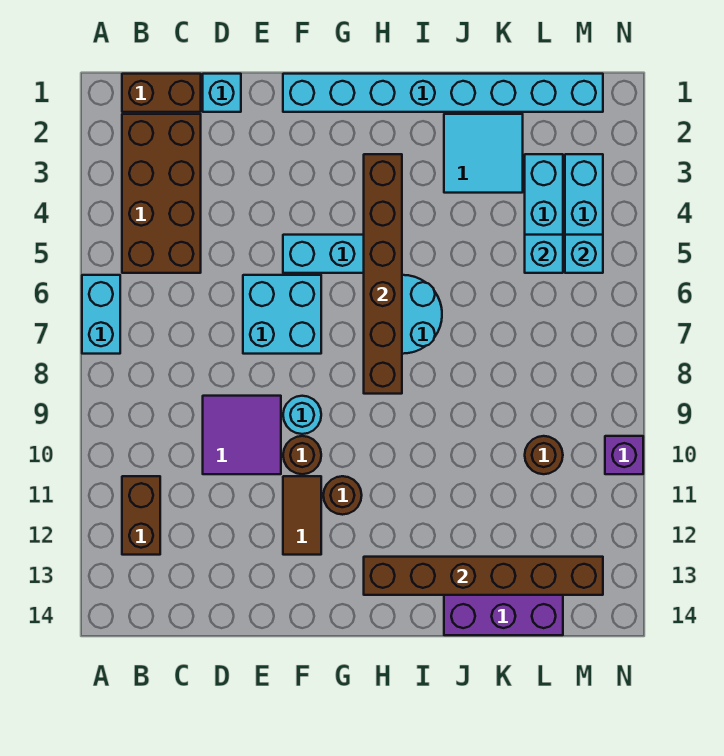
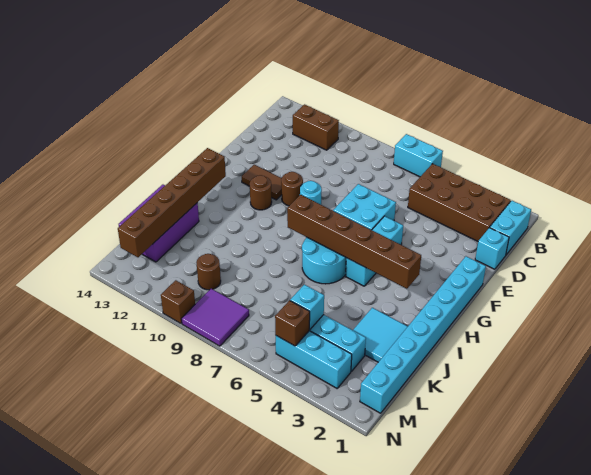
brown brick B1:C1 level 1 -> cyan brick B1:C1 level 1
purple tile D9:E10 level 1 -> purple tile M8:N9 level 1
cyan brick M5 level 2 -> brown brick M5 level 2
purple brick N10 level 1 -> brown brick N10 level 1

